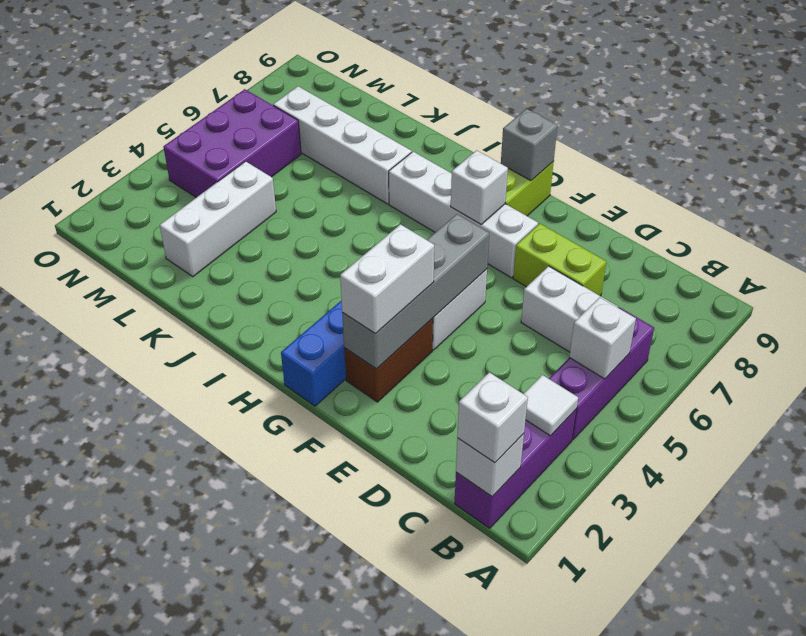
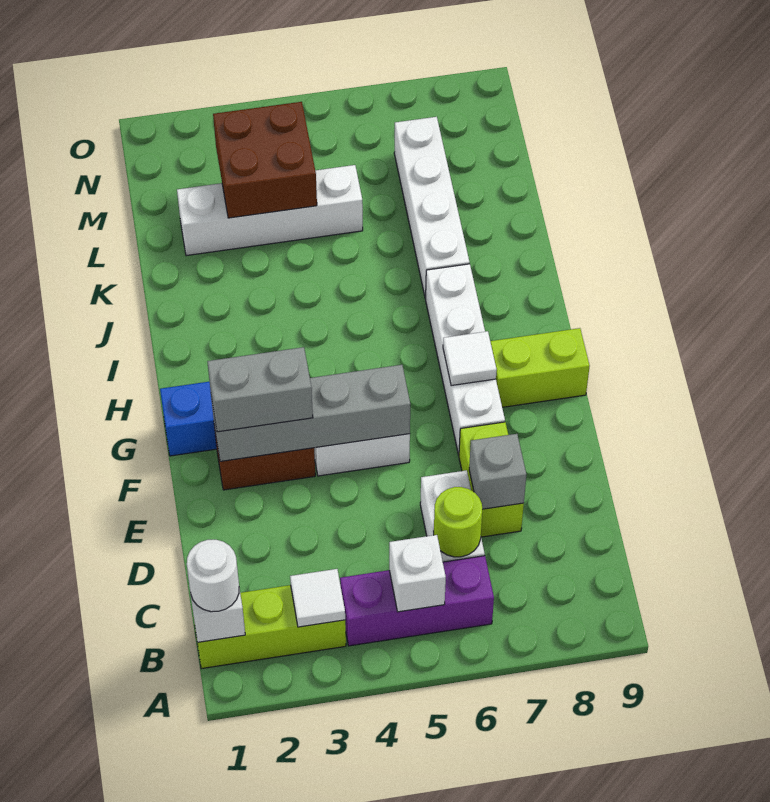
purple brick B1:B3 level 1 -> lime brick B1:B3 level 1
white brick B1 level 3 -> white round brick B1 level 3
none -> lime round brick C6 level 2
white brick F2:F3 level 3 -> grey brick F2:F3 level 3
white brick G7 level 2 -> white tile G7 level 2
grey brick G9 level 2 -> grey brick D7 level 2
white brick L2:L4 level 1 -> white brick L2:L5 level 1
none -> brown brick L3:M4 level 2
purple brick M4:N6 level 1 -> none

